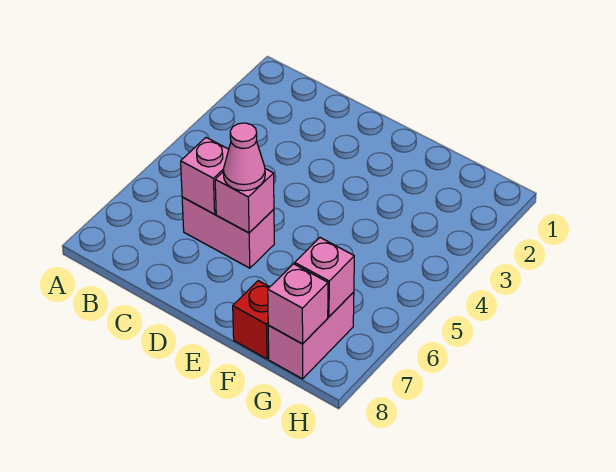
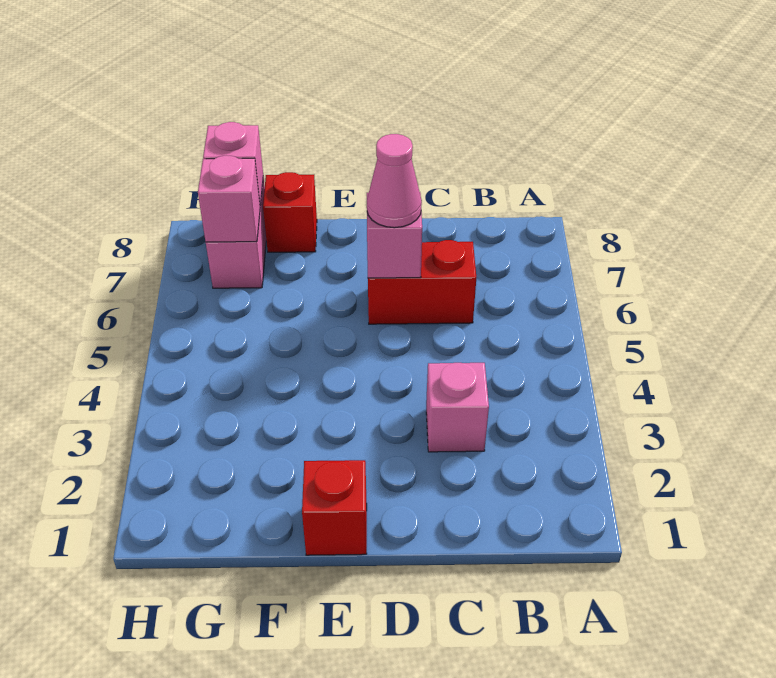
pink brick C6:D6 level 1 -> red brick C6:D6 level 1
pink brick C6 level 2 -> pink brick C3 level 1
none -> red brick E1 level 1

